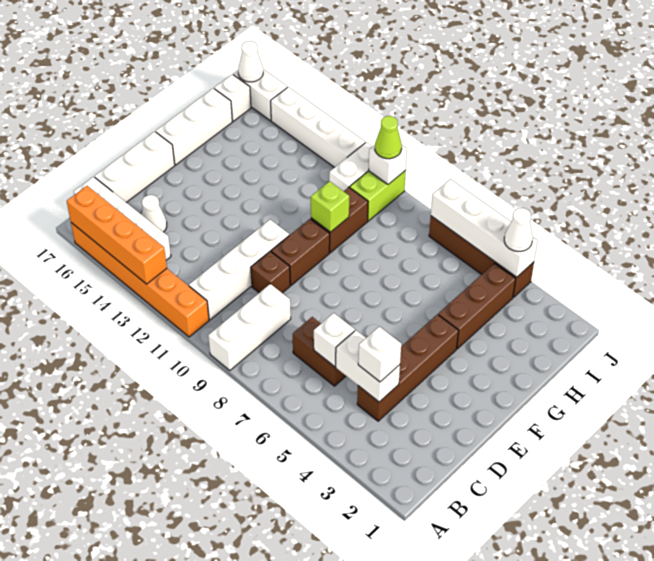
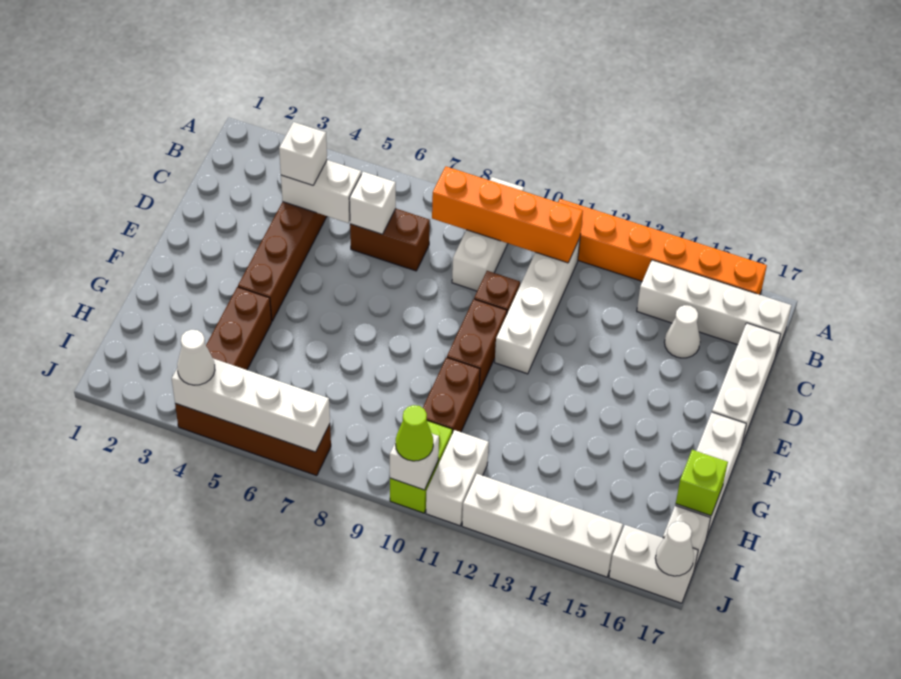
orange brick A13:A16 level 2 -> orange brick B8:B11 level 2
lime brick G10 level 2 -> lime brick H17 level 2

